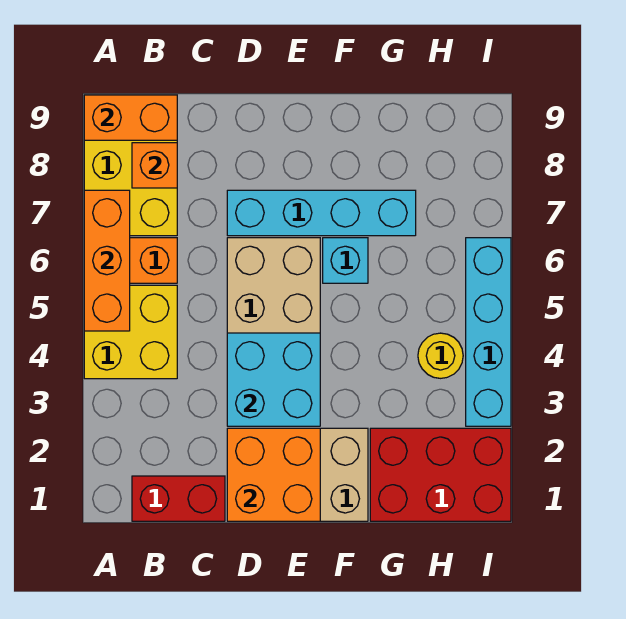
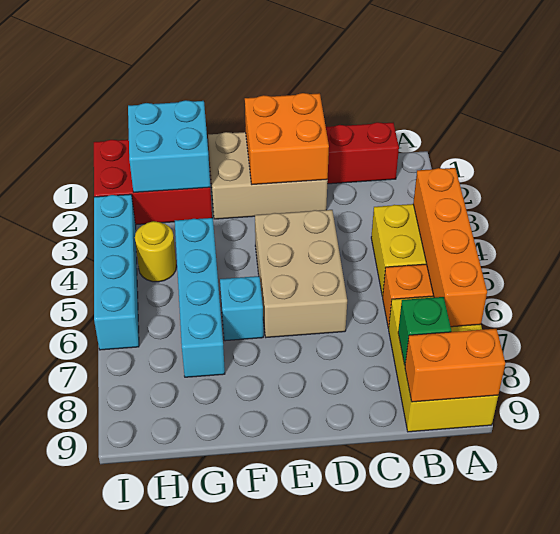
orange brick A5:A7 level 2 -> orange brick A4:A7 level 2
orange brick B8 level 2 -> green brick B8 level 2
cyan brick D3:E4 level 2 -> cyan brick G1:H2 level 2
cyan brick D7:G7 level 1 -> cyan brick G4:G7 level 1

